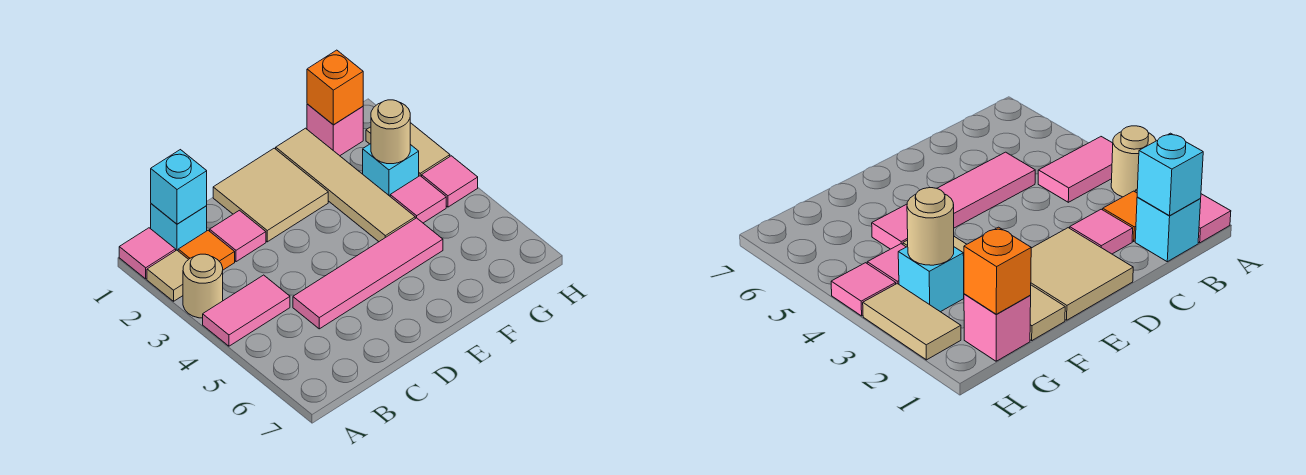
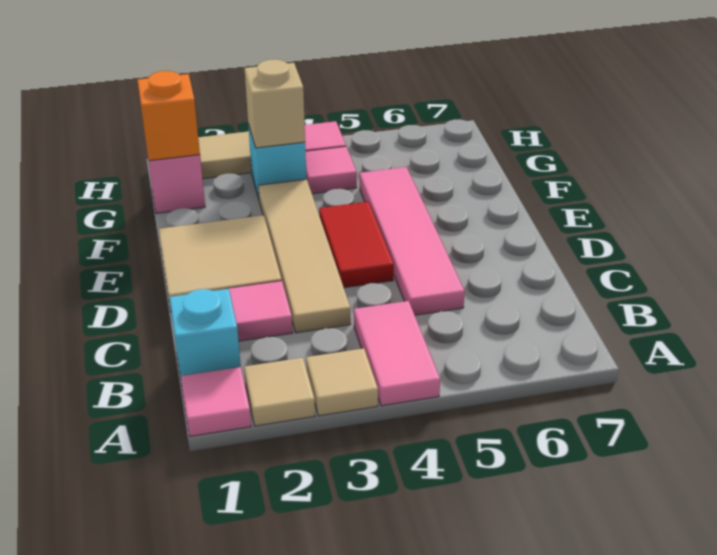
tan round brick A3 level 1 -> tan tile A3 level 1
cyan brick B1 level 2 -> none
orange tile B2 level 1 -> none
none -> red tile D4:E4 level 1
tan tile F1:F4 level 1 -> tan tile C3:F3 level 1
tan round brick G3 level 2 -> tan brick G3 level 2

